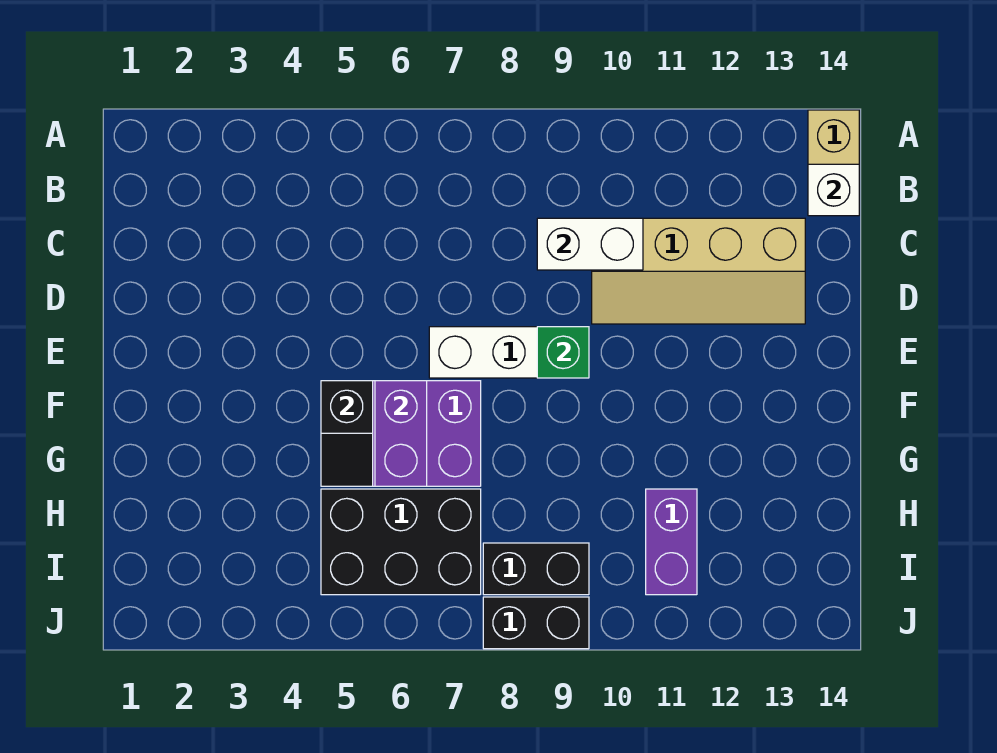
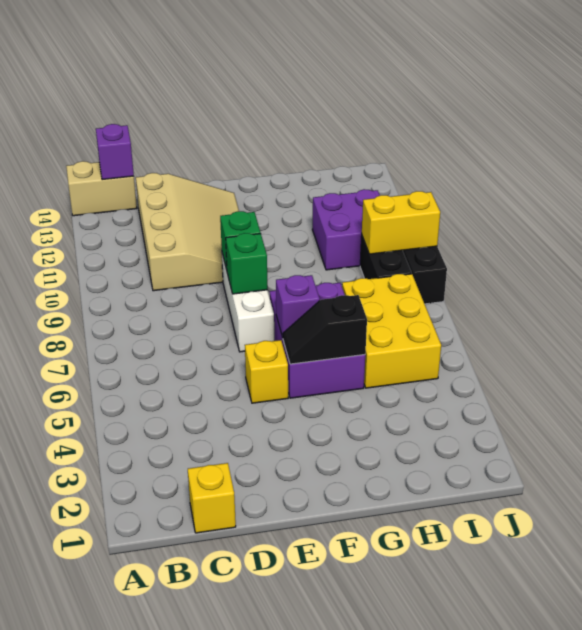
white brick B14 level 2 -> purple brick B14 level 2
none -> yellow brick C1 level 1
white brick C9:C10 level 2 -> none
tan slope C10:D13 level 1 top C -> tan slope C10:E13 level 1 top C
none -> yellow brick E5 level 1
none -> green brick E8 level 2
black slope F5:G5 level 2 top F -> black slope F5:G5 level 2 top G
purple brick F6:G6 level 2 -> purple brick F6 level 2
black brick H5:I7 level 1 -> yellow brick H5:I7 level 1
purple brick H11:I11 level 1 -> purple brick H10:I11 level 1
none -> yellow brick I9:J9 level 2

